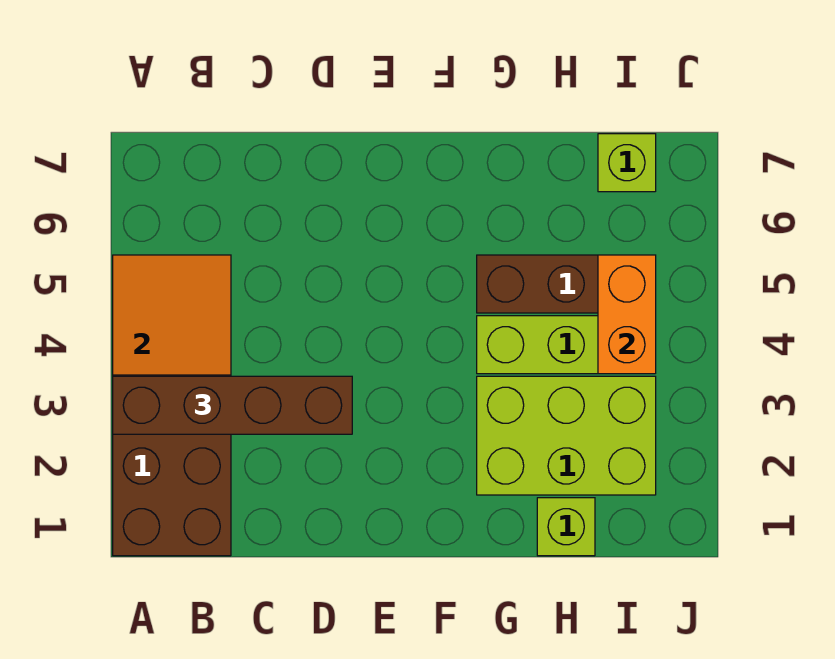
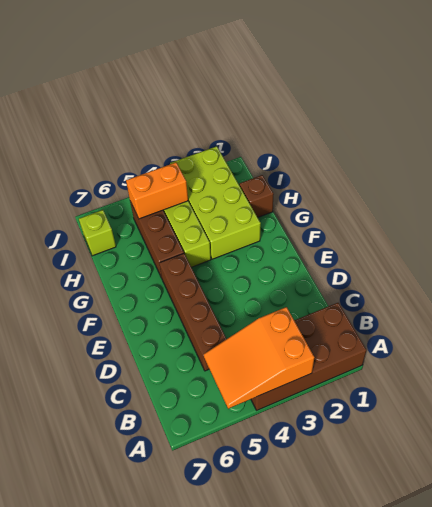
brown brick A3:D3 level 3 -> brown brick C5:F5 level 1
lime brick G2:I3 level 1 -> lime brick G2:J3 level 1
lime brick H1 level 1 -> brown brick H1 level 1

